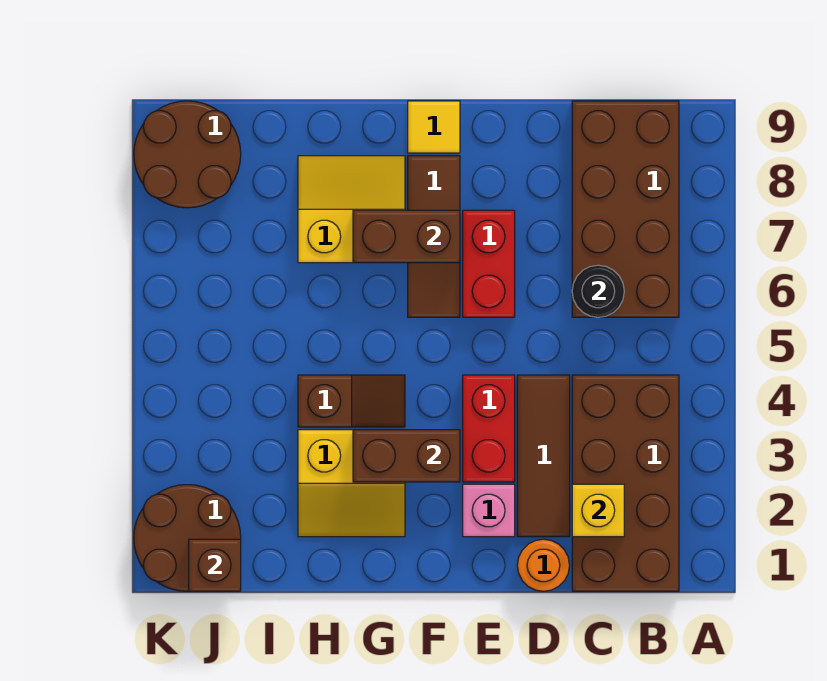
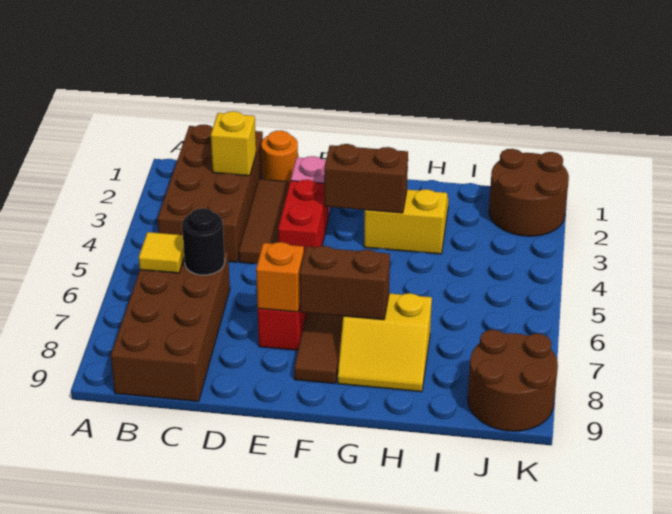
none -> orange brick E7 level 2
yellow tile F9 level 1 -> yellow tile B6 level 2
brown slope G4:H4 level 1 top H -> none
brown brick J1 level 2 -> none

